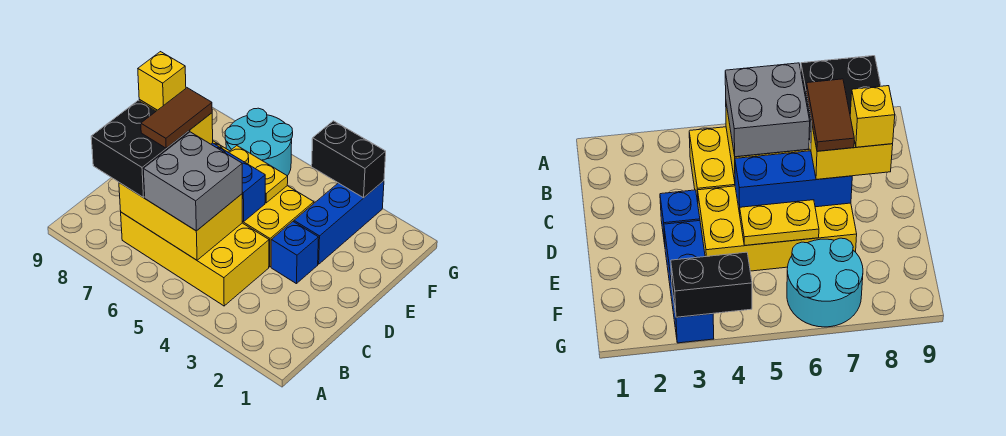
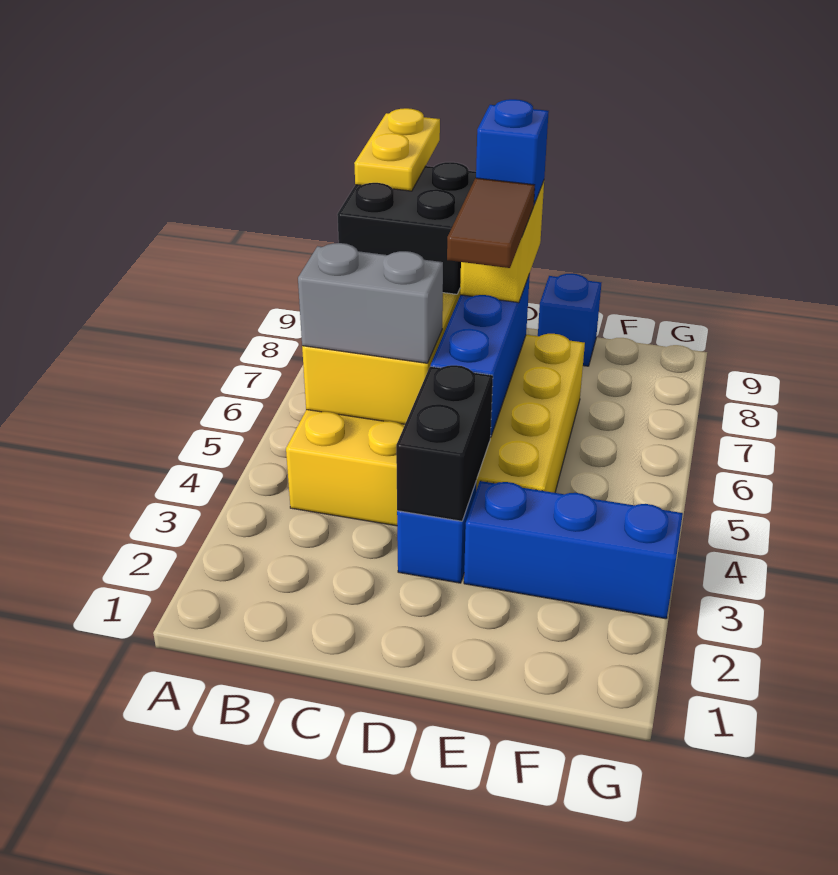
grey brick B5:C6 level 3 -> grey brick B5:C5 level 3
brown tile C7:D7 level 4 -> brown tile D6:D7 level 4
yellow brick D8 level 4 -> blue brick D8 level 4
yellow plate E5:E6 level 2 -> yellow plate B8:B9 level 4
none -> blue brick E9 level 1
cyan round brick F6:G7 level 1 -> none
black brick G3:G4 level 2 -> black brick D3:D4 level 2

